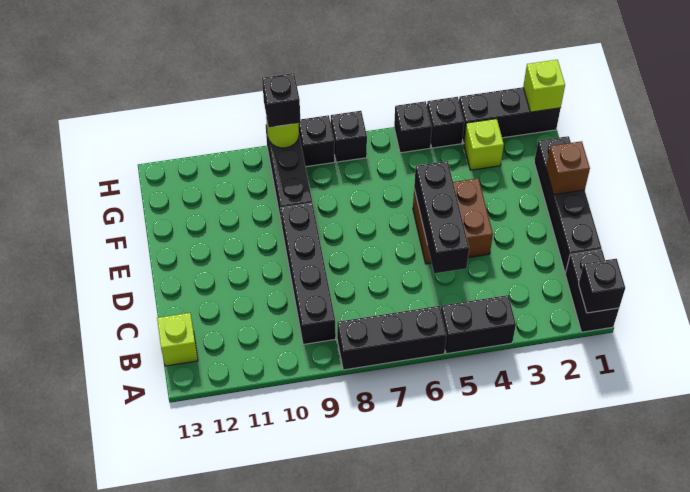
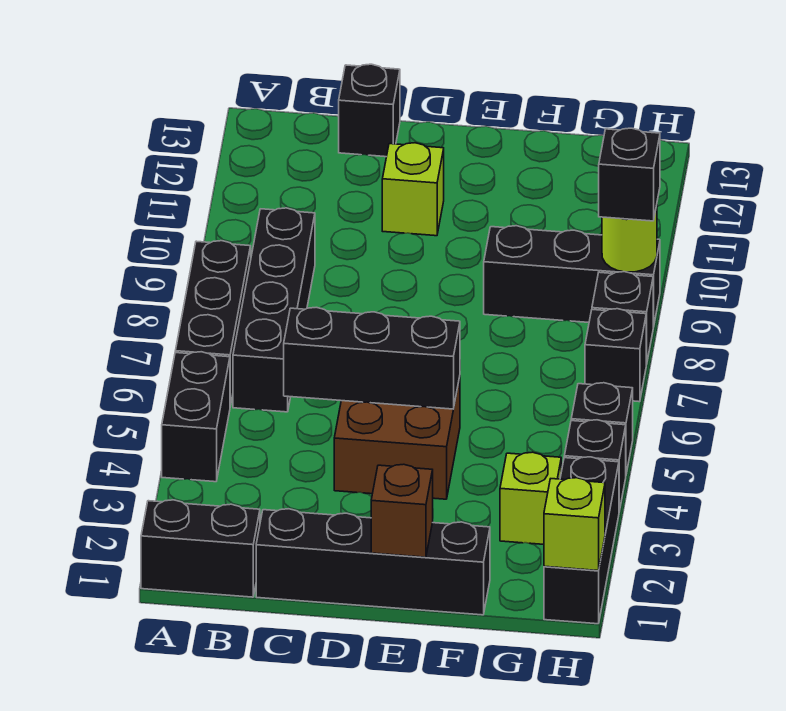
black brick A1 level 2 -> black brick C13 level 1
black brick B9:E9 level 1 -> black brick B6:B9 level 1
lime brick B13 level 1 -> lime brick D11 level 1

